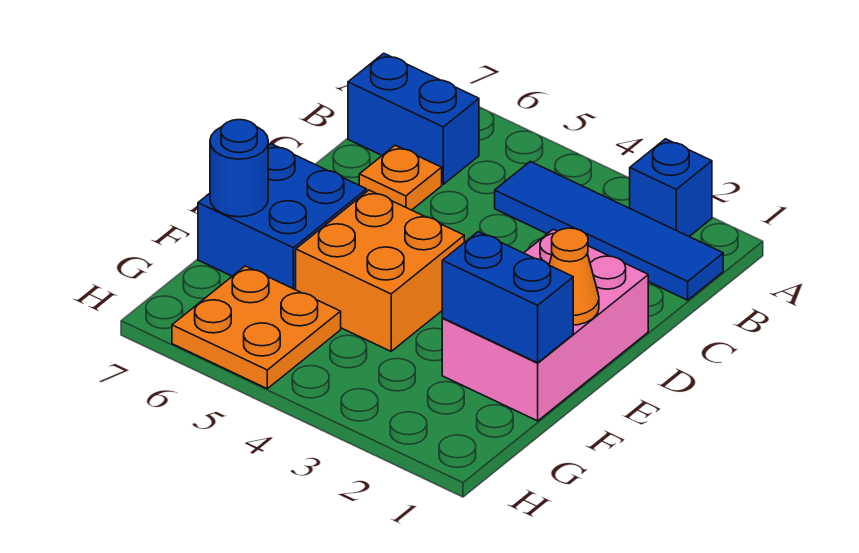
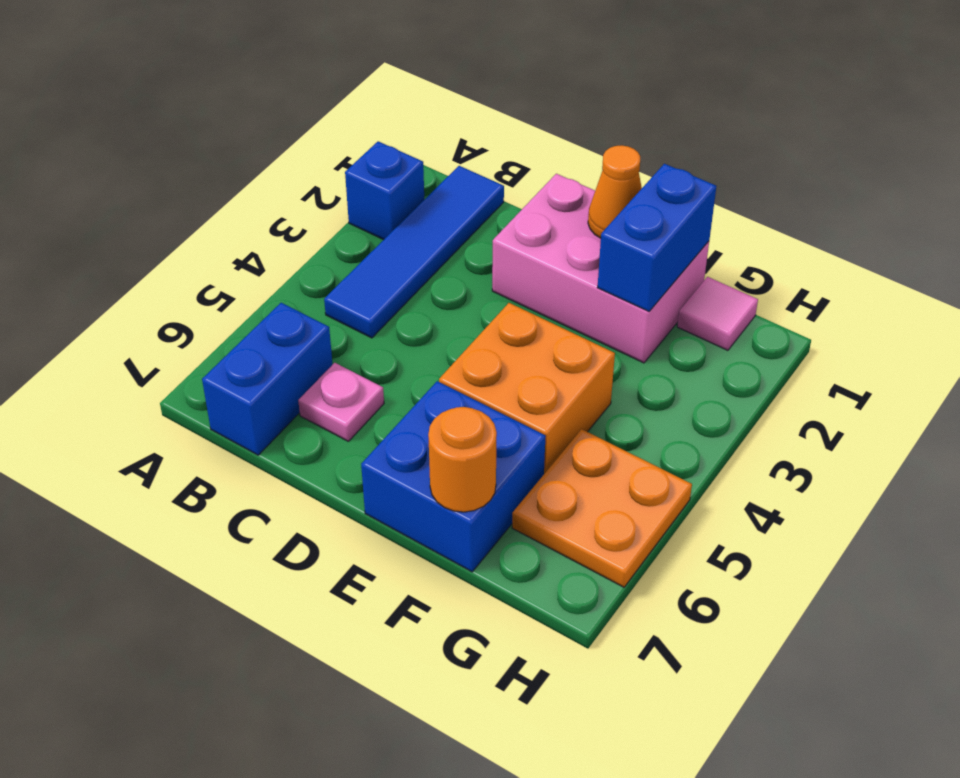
orange plate C6 level 1 -> pink plate C6 level 1
blue round brick F7 level 2 -> orange round brick F7 level 2
none -> pink tile G1 level 1

